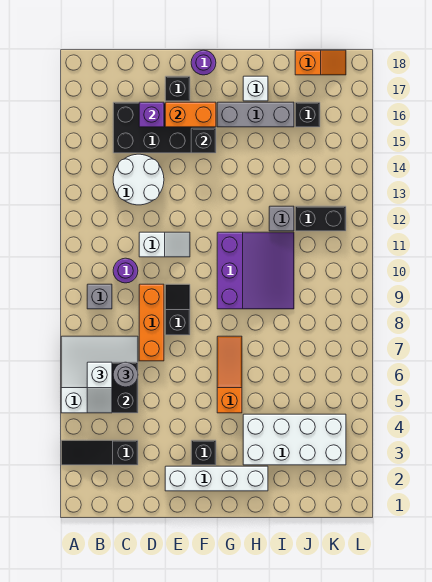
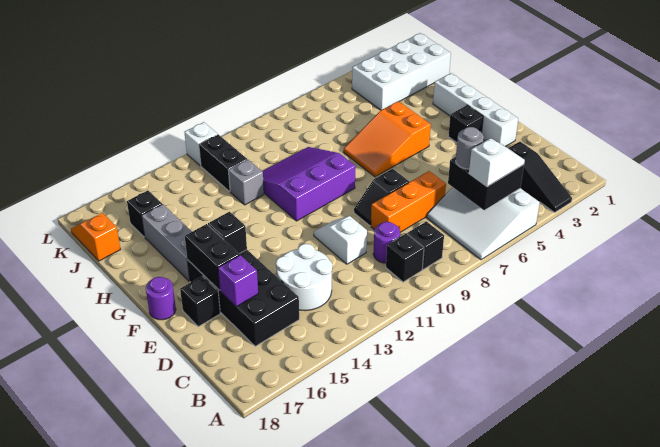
grey brick B9 level 1 -> black brick B9 level 1
none -> black brick B10 level 1
orange brick E16:F16 level 2 -> black brick E16:F16 level 2
orange slope G5:G7 level 1 top 5 -> orange slope G5:H7 level 1 top 5
white brick H3:K4 level 1 -> white brick J1:K4 level 1
white brick H17 level 1 -> white brick L12 level 1

